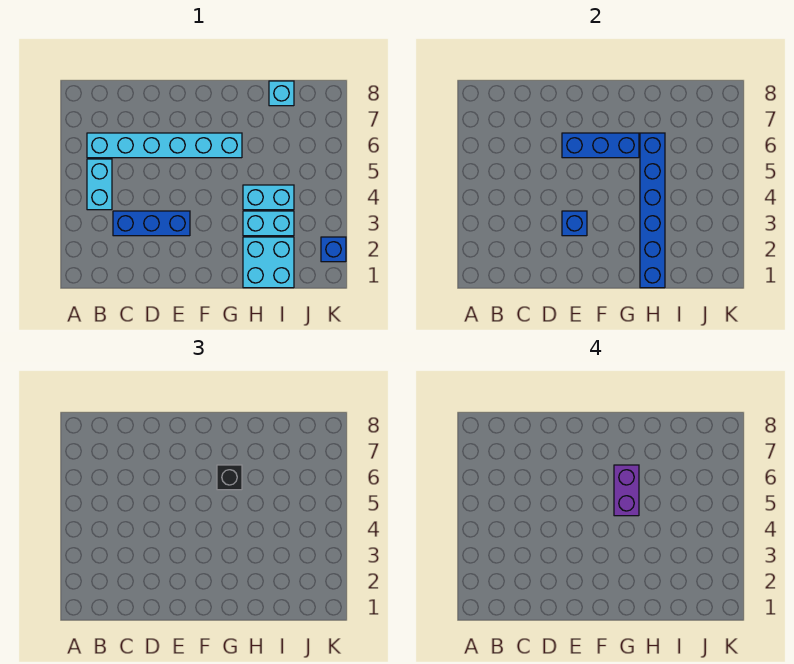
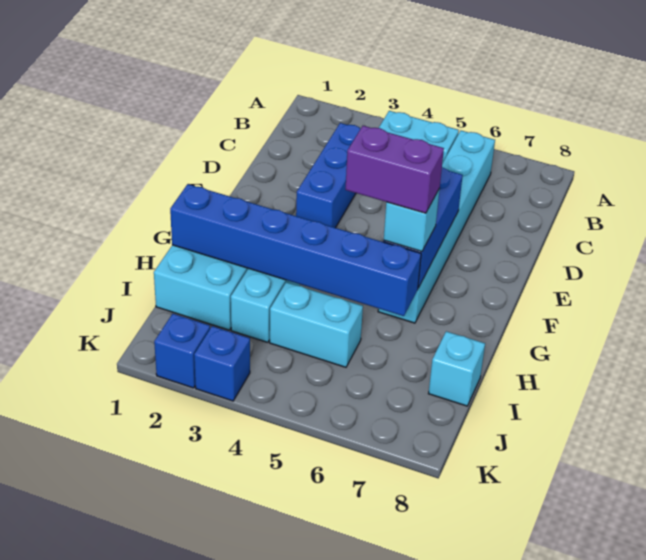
blue brick E3 level 2 -> blue brick K3 level 1
black brick G6 level 3 -> cyan brick G6 level 3
cyan brick H4:I4 level 1 -> cyan brick I4:I5 level 1

